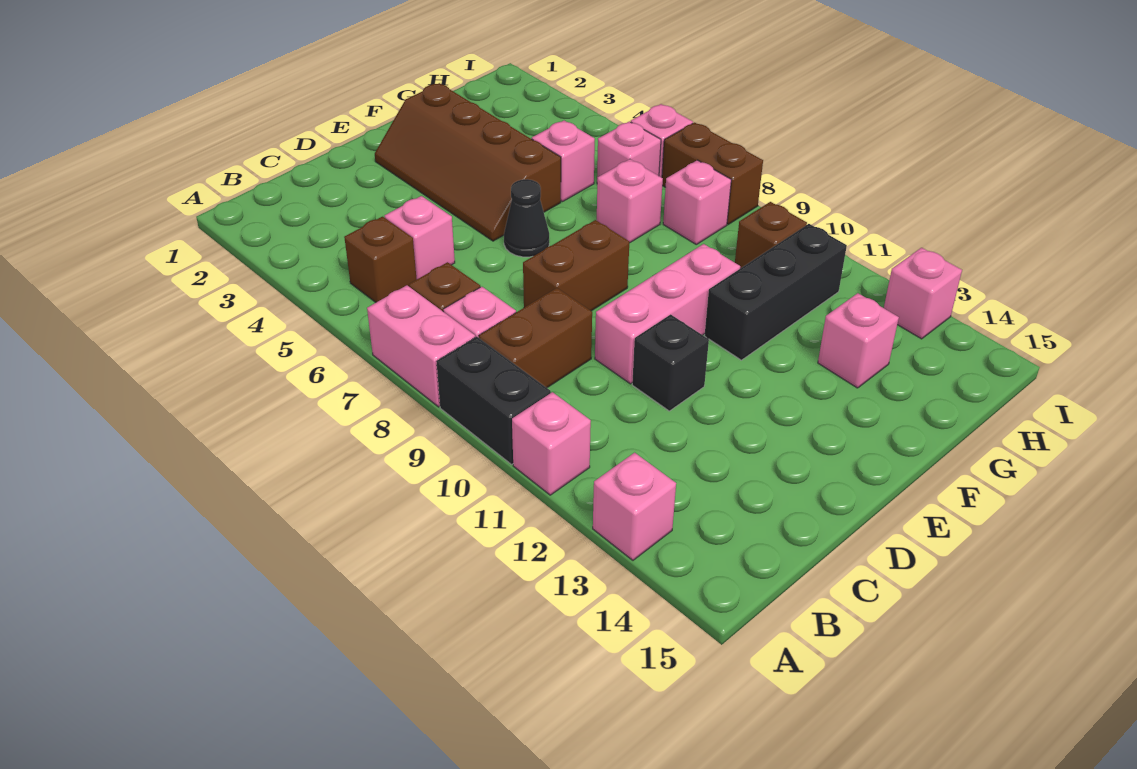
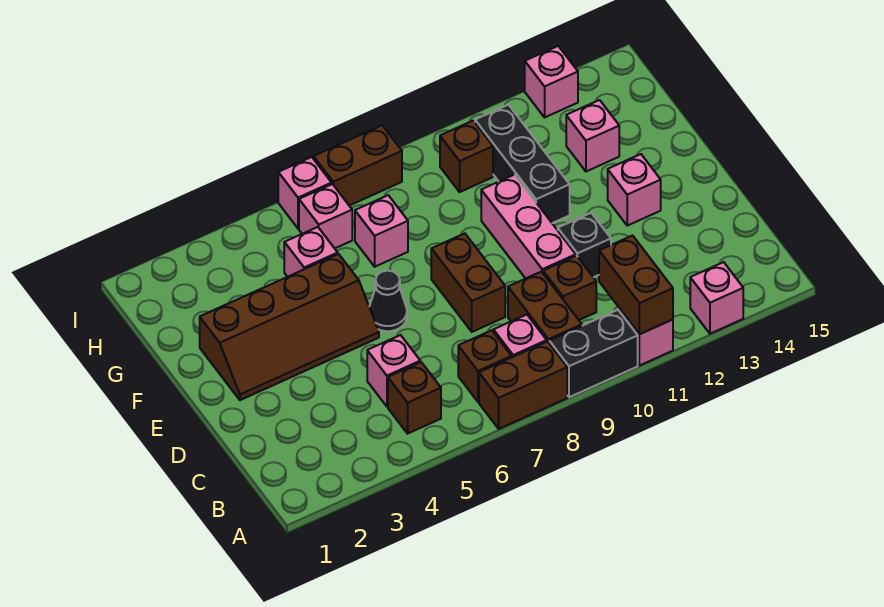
pink brick A7:A8 level 1 -> brown brick A7:A8 level 1
none -> brown brick A11:B11 level 2
none -> brown brick C10 level 1
pink brick H8 level 1 -> pink brick E13 level 1

